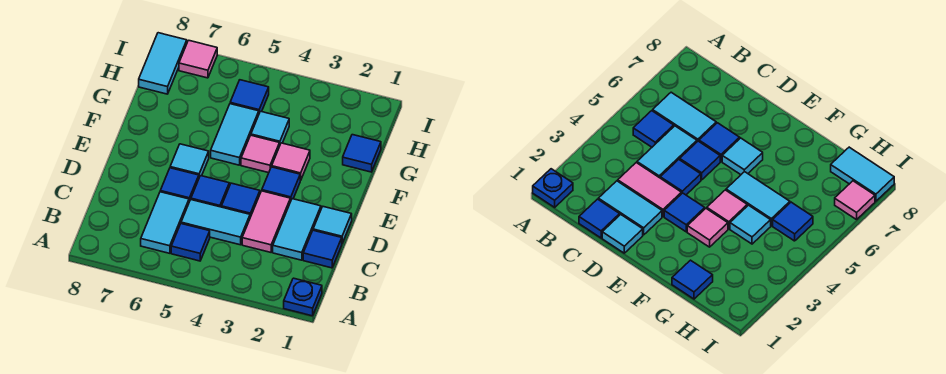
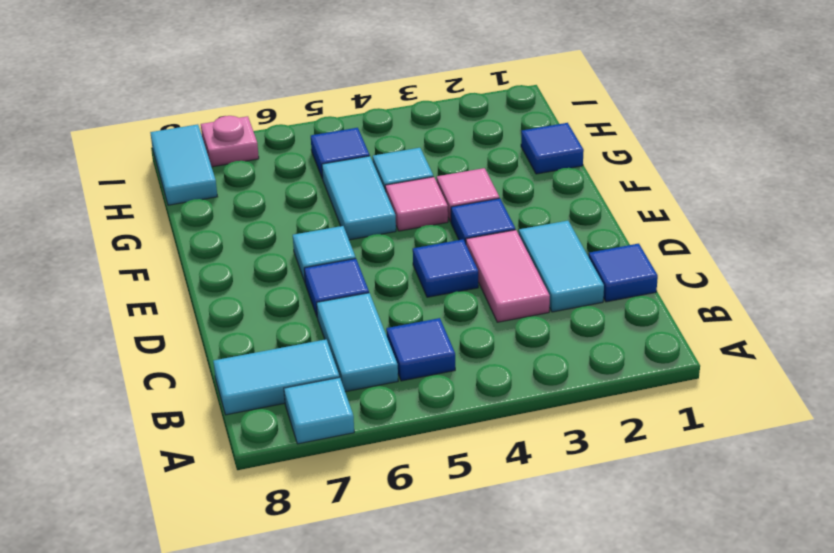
blue plate A1 level 1 -> none
cyan tile C4:C5 level 1 -> cyan tile B7:B8 level 1
cyan tile D1 level 1 -> cyan tile A7 level 1
blue tile D5 level 1 -> none
pink tile I7 level 1 -> pink plate I7 level 1

